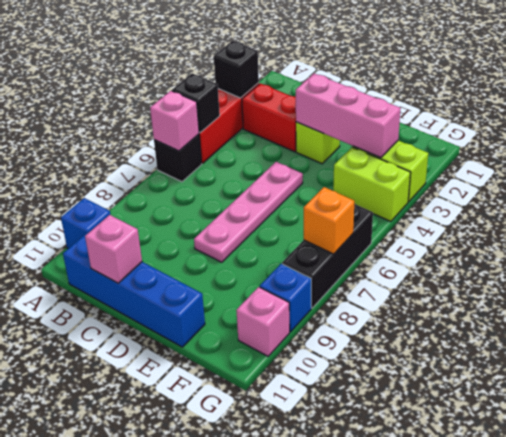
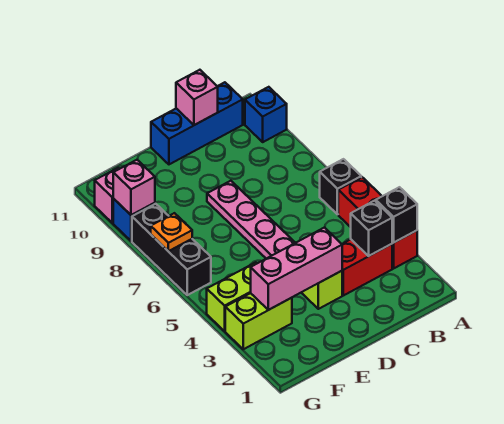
black brick A5 level 2 -> black brick B3 level 2
pink brick A6 level 2 -> pink brick G9 level 2
blue brick B11:E11 level 1 -> blue brick B11:D11 level 1
orange brick G7 level 2 -> orange plate G7 level 2

